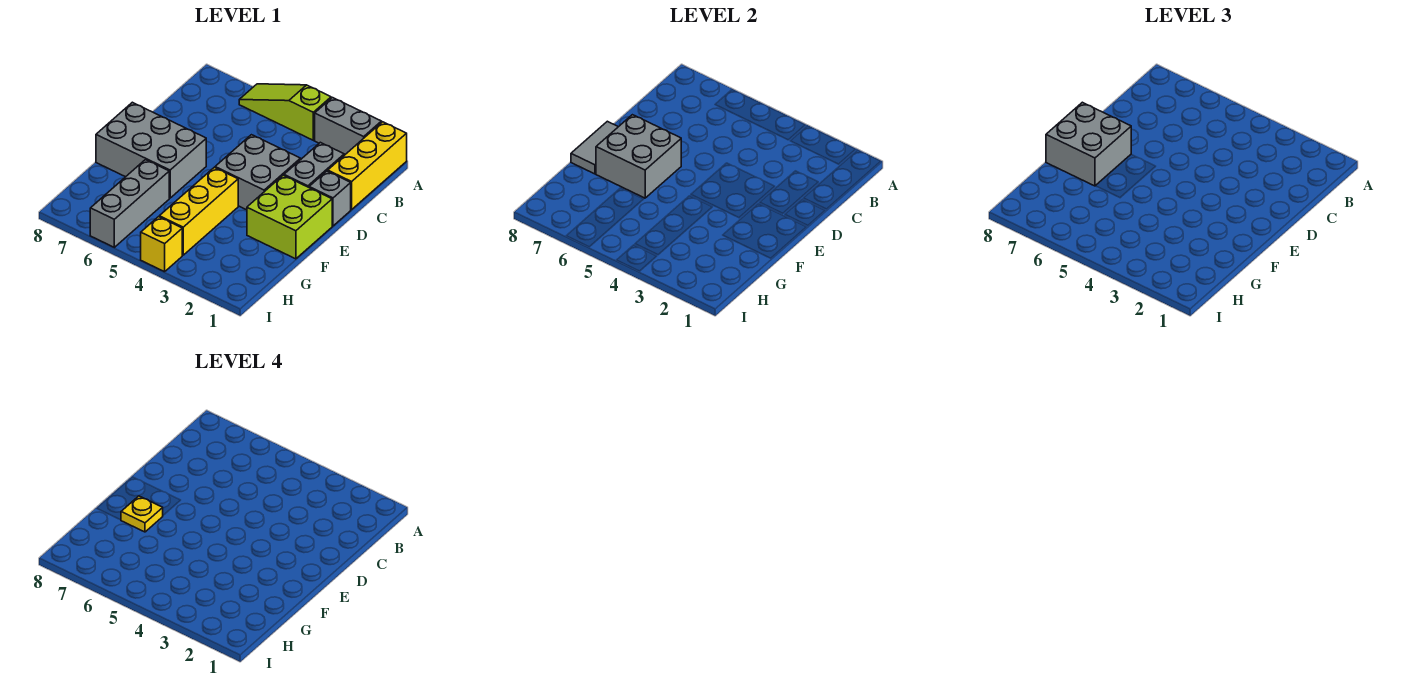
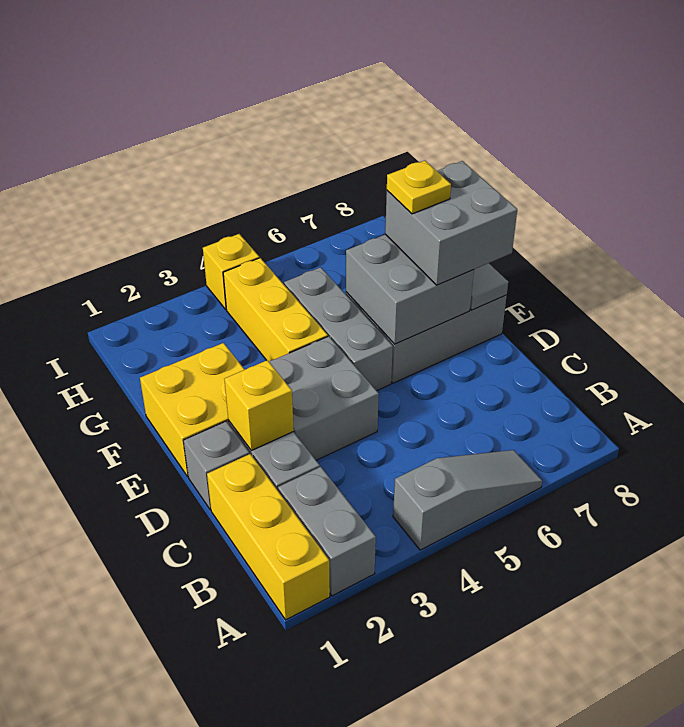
grey brick A2:A3 level 1 -> grey brick A2:B2 level 1
lime slope A4:A6 level 1 top 4 -> grey slope A4:A6 level 1 top 4
none -> yellow brick D2 level 2
lime brick E1:F2 level 1 -> yellow brick E1:F2 level 1
grey brick G6:I6 level 1 -> grey brick E5:G5 level 1

